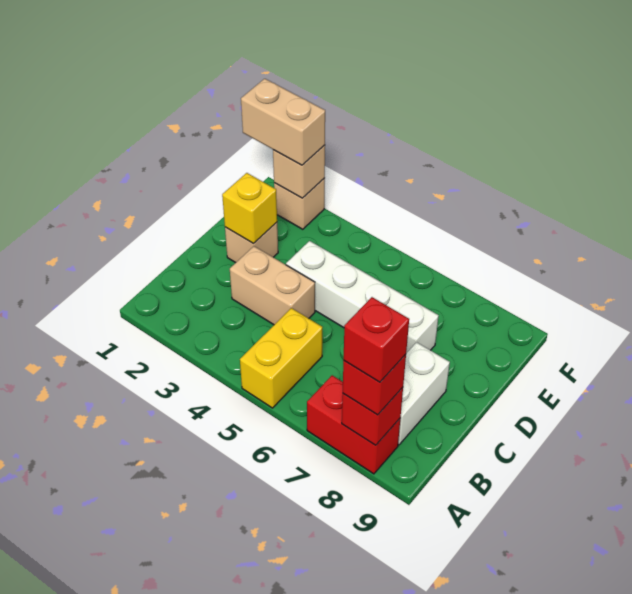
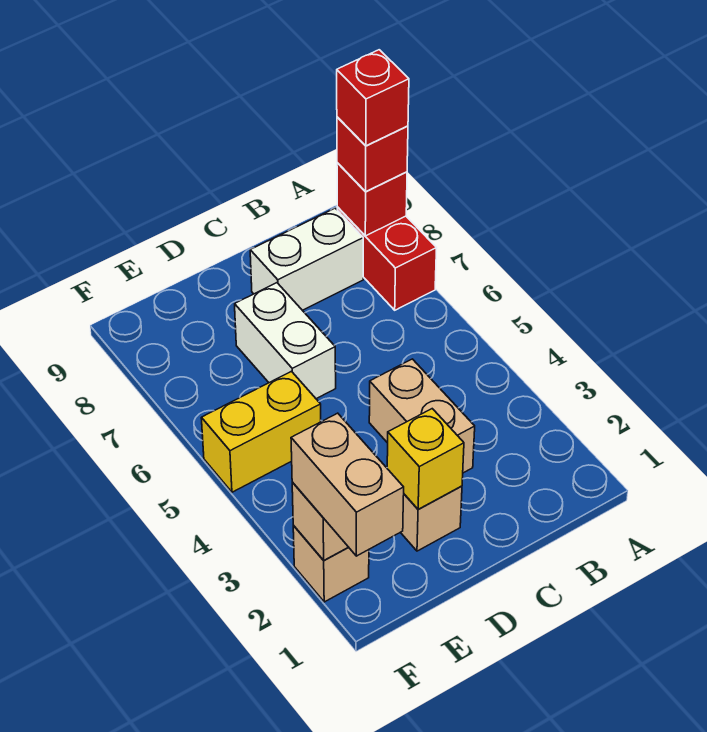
yellow brick A5:B5 level 1 -> yellow brick E5:F5 level 1
white brick D4:D7 level 1 -> white brick D6:D7 level 1

